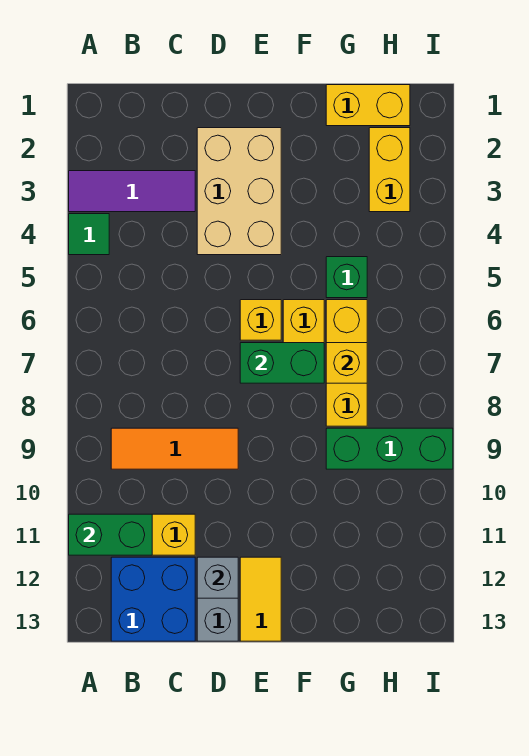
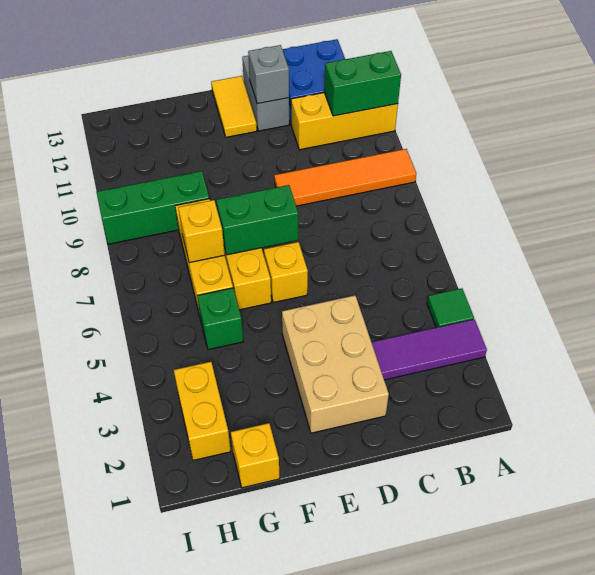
orange tile B9:D9 level 1 -> orange tile A9:D9 level 1
yellow brick G1:H1 level 1 -> yellow brick G1 level 1

